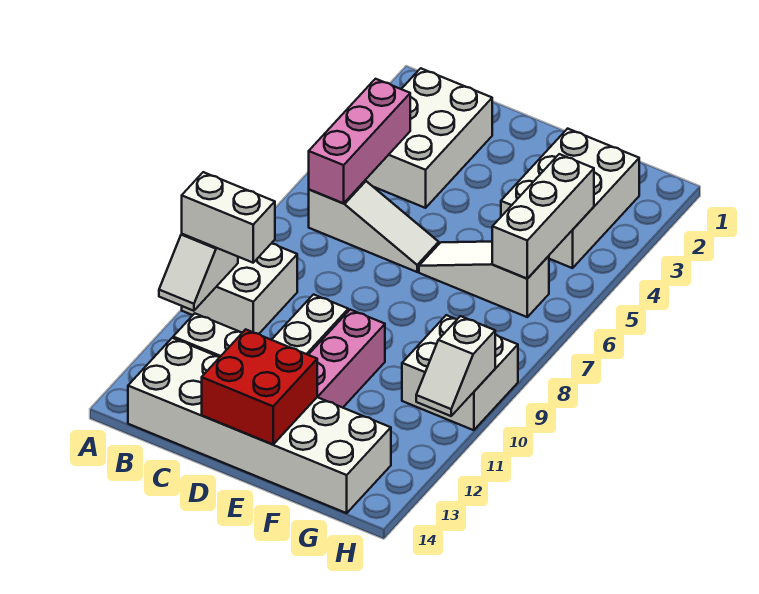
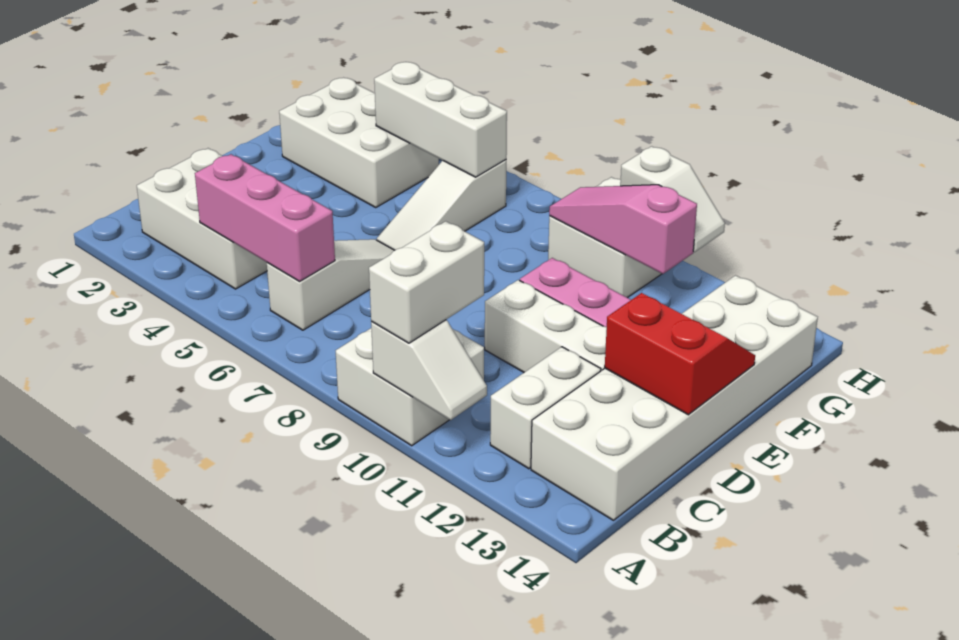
red brick D13:E14 level 2 -> red slope D13:E14 level 2 top D
none -> pink slope G9:G11 level 2 top 11

